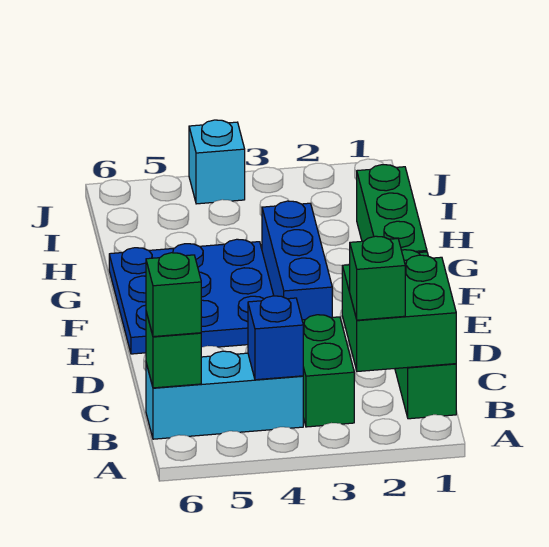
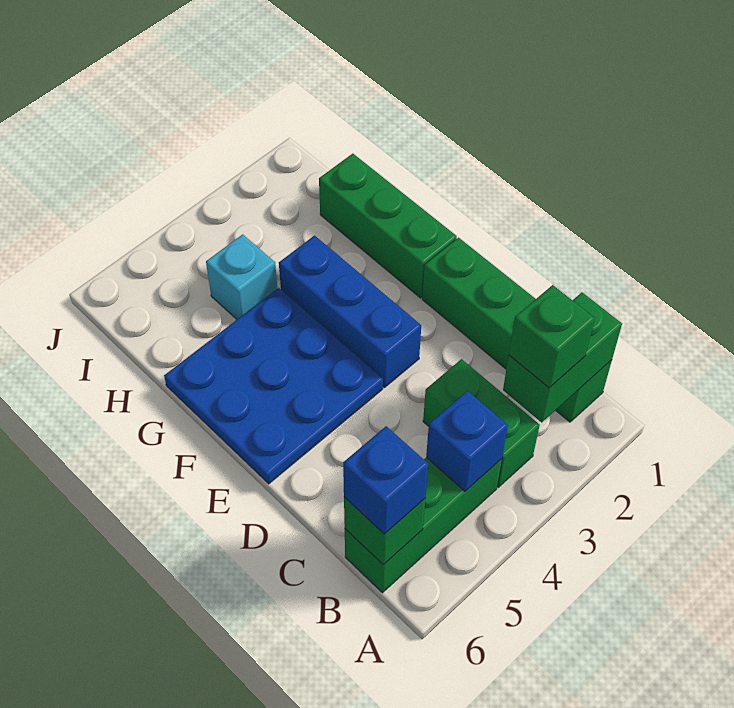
green brick B1:C2 level 2 -> green brick B1:B2 level 2
cyan brick B4:B6 level 1 -> green brick B4:B6 level 1
green brick B6 level 3 -> blue brick B6 level 3
cyan brick J4 level 1 -> cyan brick H4 level 1

